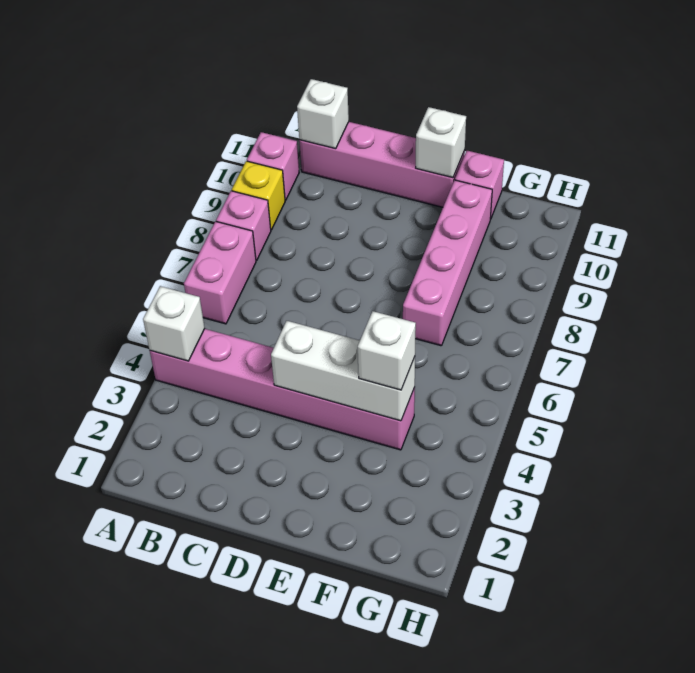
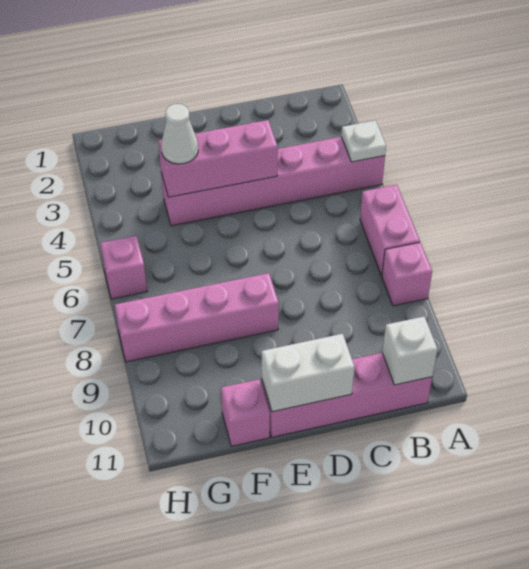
white brick A4 level 2 -> white plate A4 level 2
yellow brick A9 level 1 -> none
pink brick A10 level 1 -> pink brick H6 level 1
white brick D4:F4 level 2 -> pink brick D4:F4 level 2
white brick E11 level 2 -> white brick D11:E11 level 2
white brick F4 level 3 -> white cone F4 level 3
pink brick F7:F10 level 1 -> pink brick E8:H8 level 1

